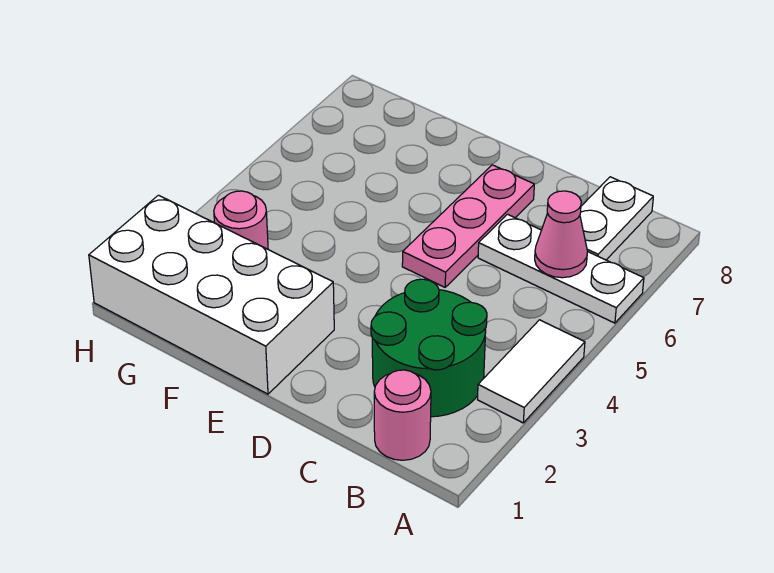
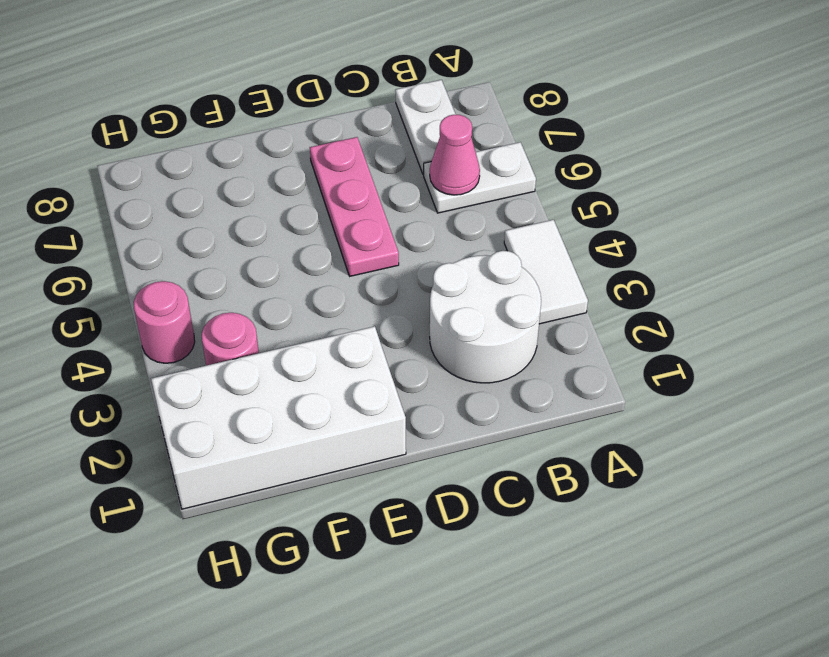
white plate A6:C6 level 1 -> white plate A6:B6 level 1
pink round brick B1 level 1 -> pink round brick H4 level 1
green round brick B2:C3 level 1 -> white round brick B2:C3 level 1

